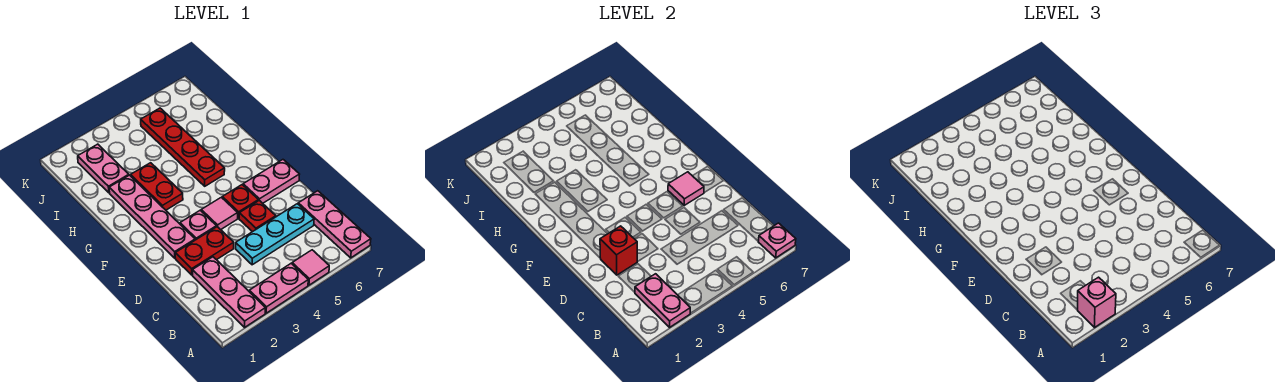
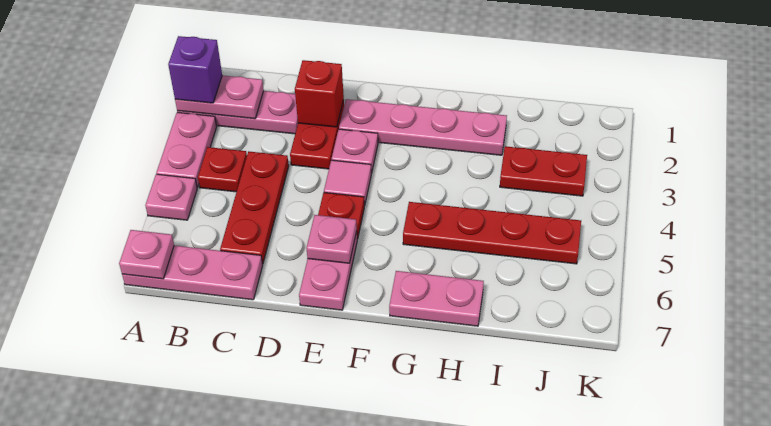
pink brick A2 level 3 -> purple brick A2 level 3
pink tile A5 level 1 -> pink plate A5 level 1
cyan plate C4:C6 level 1 -> red plate C4:C6 level 1
red plate D5 level 1 -> red plate B4 level 1
pink tile E6 level 2 -> pink plate E6 level 2
red plate G3:H3 level 1 -> red plate I3:J3 level 1
pink plate I2:J2 level 1 -> pink plate G7:H7 level 1

